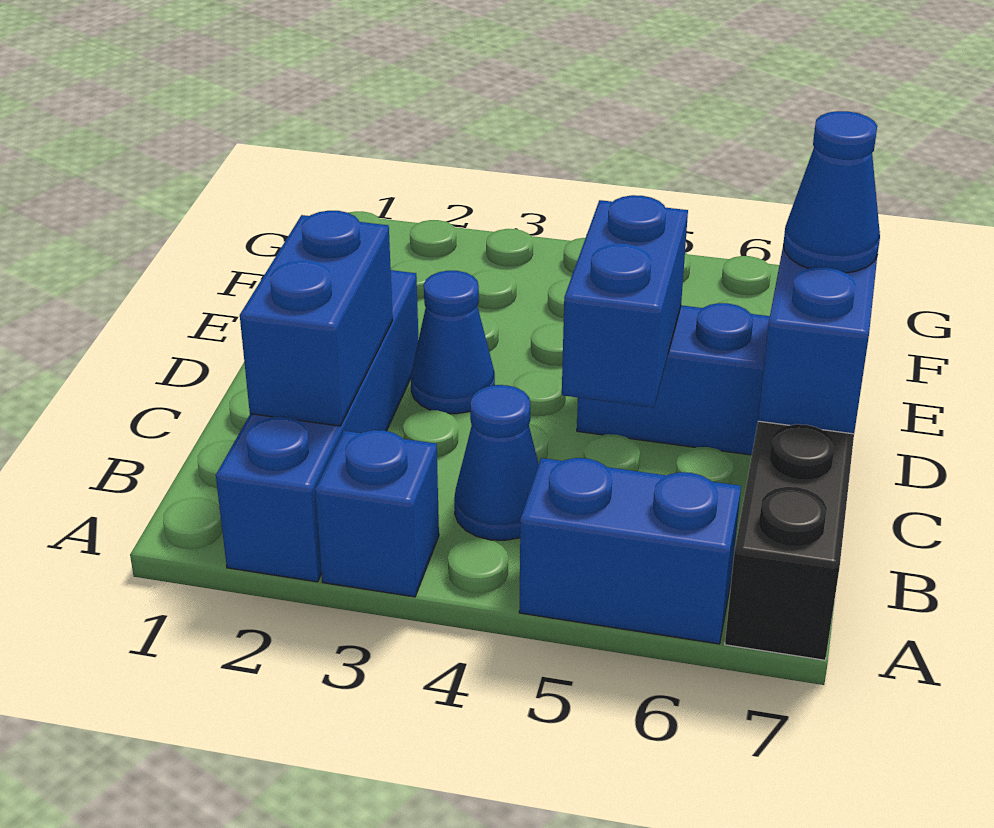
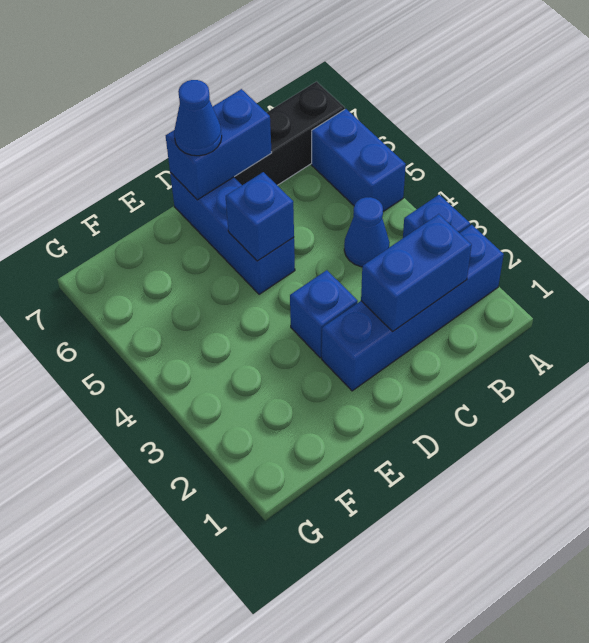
blue brick C5:D5 level 2 -> blue brick D5 level 2
blue cone D3 level 1 -> blue brick D3 level 1

